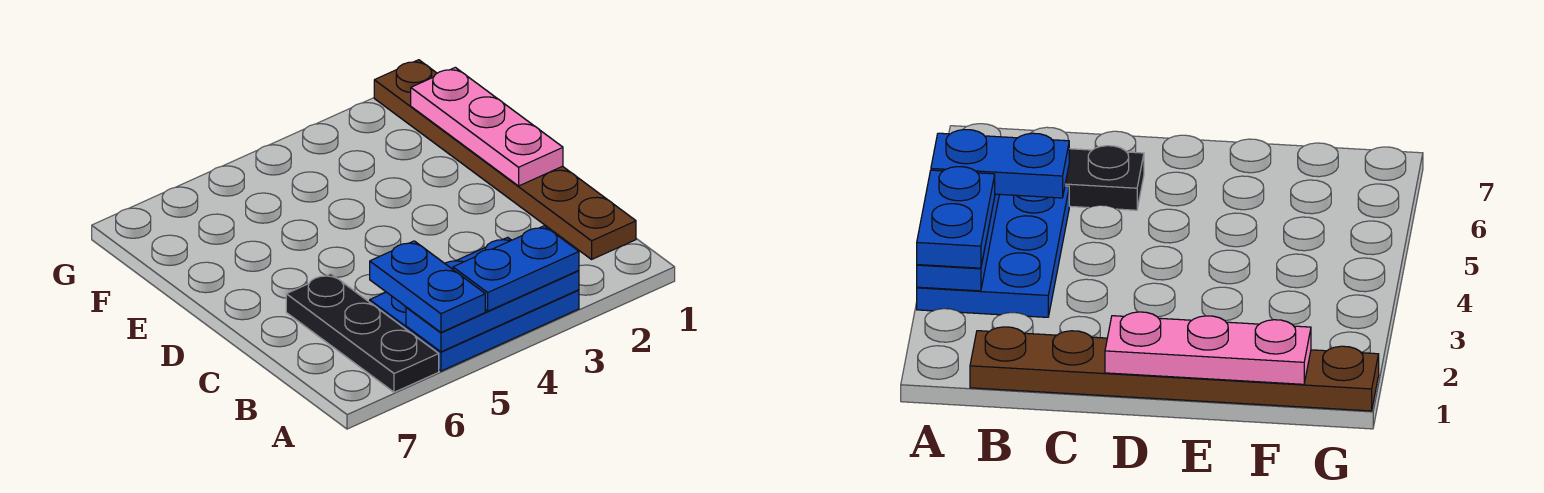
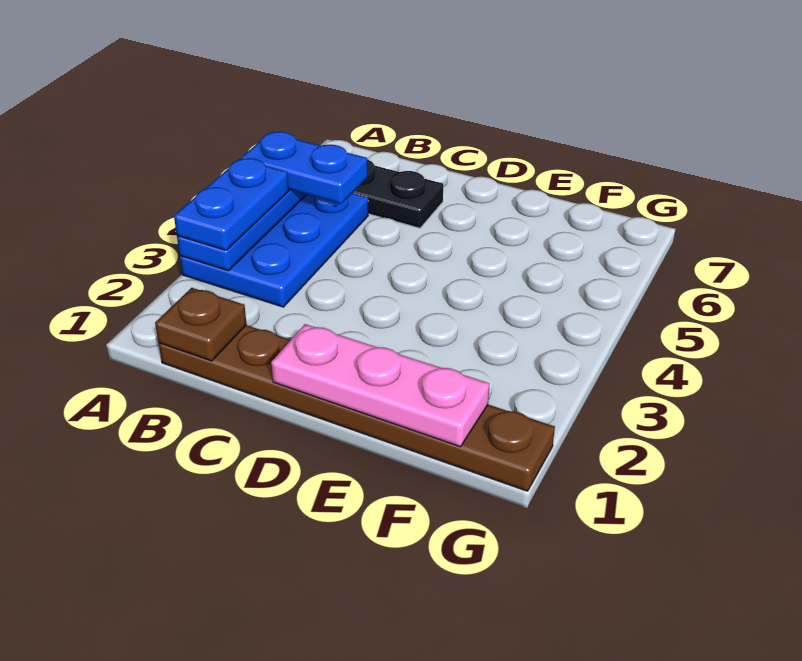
none -> brown plate B1 level 2

